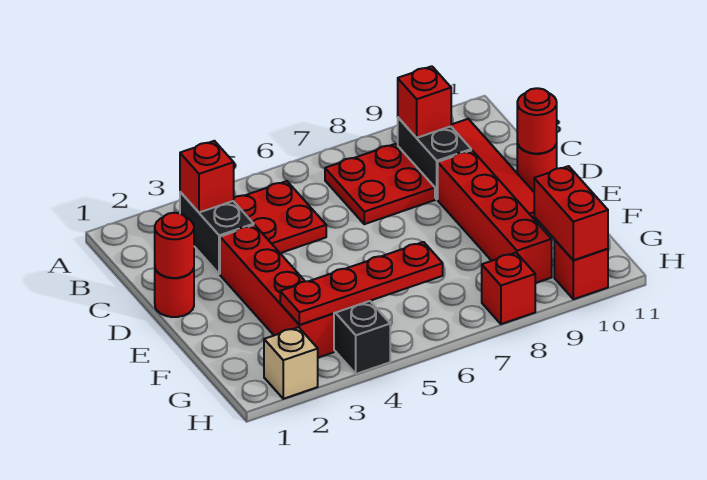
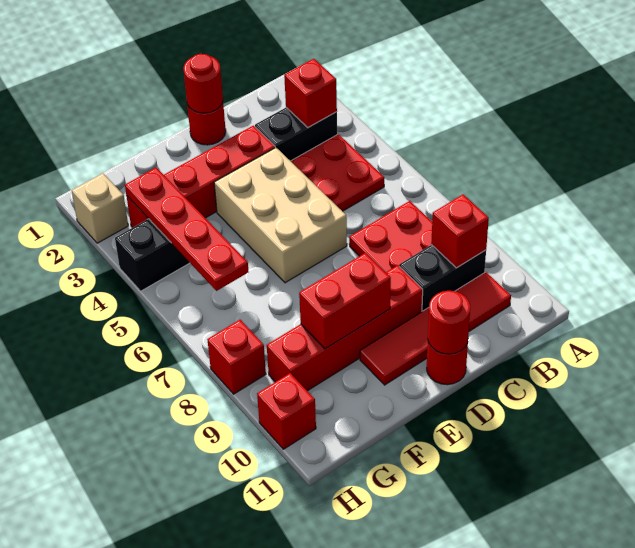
none -> tan brick D4:E6 level 1
red brick G10:H10 level 2 -> red brick E9:F9 level 2

